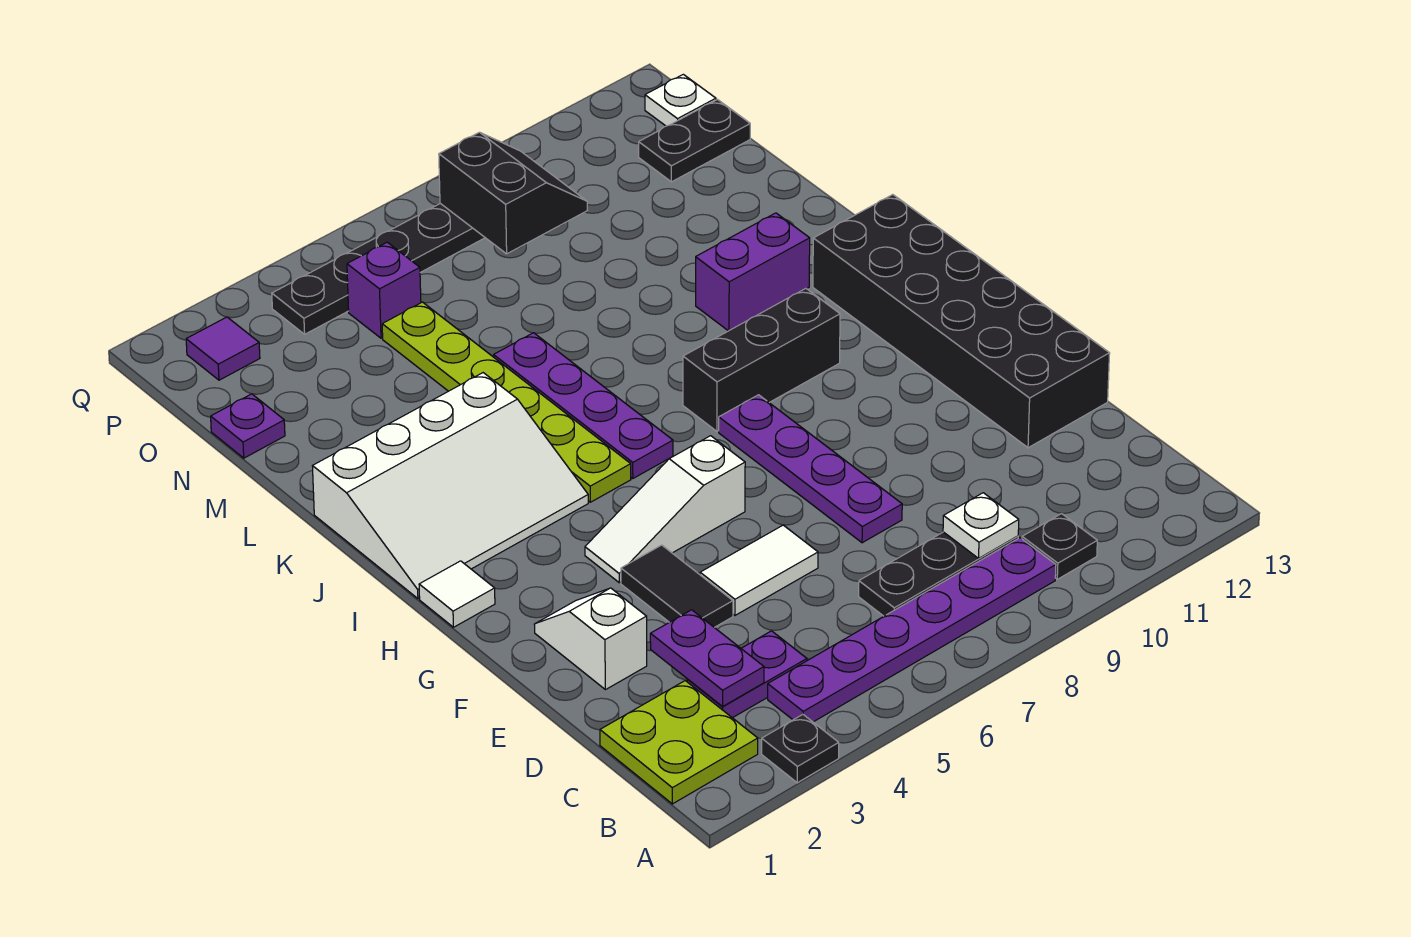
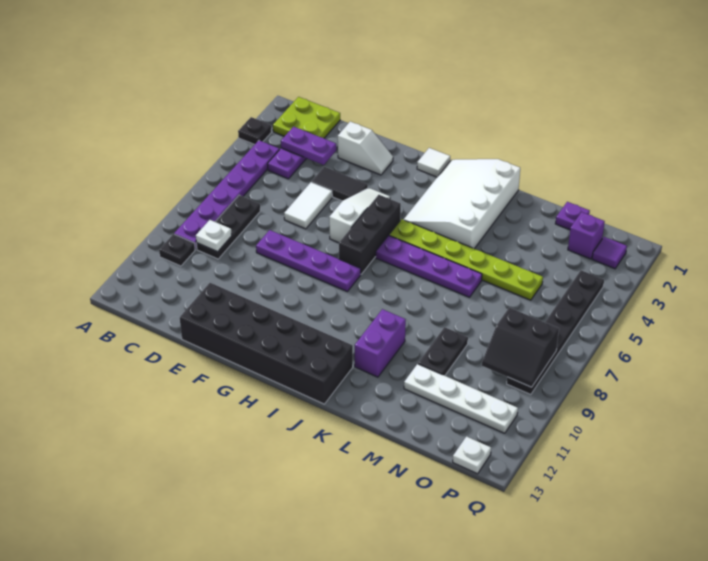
black brick I8:I10 level 1 -> black brick H5:H7 level 1
none -> white plate M11:P11 level 1
purple brick O5 level 1 -> purple brick O2 level 1
black plate O12:O13 level 1 -> black plate M9:M10 level 1

